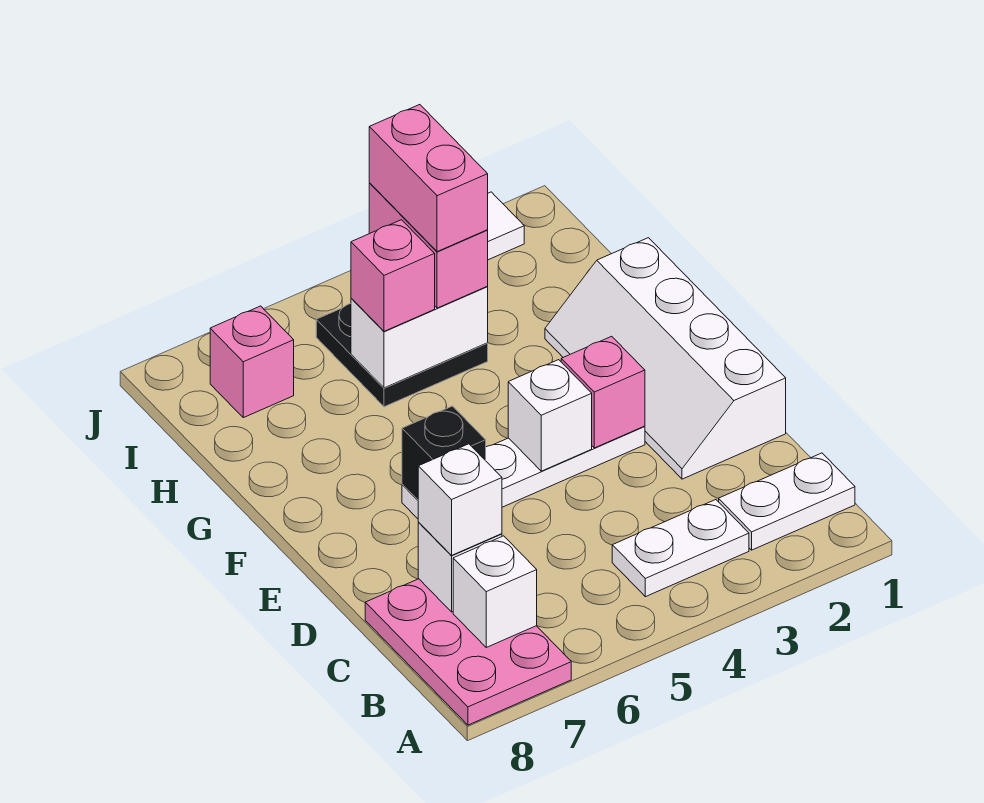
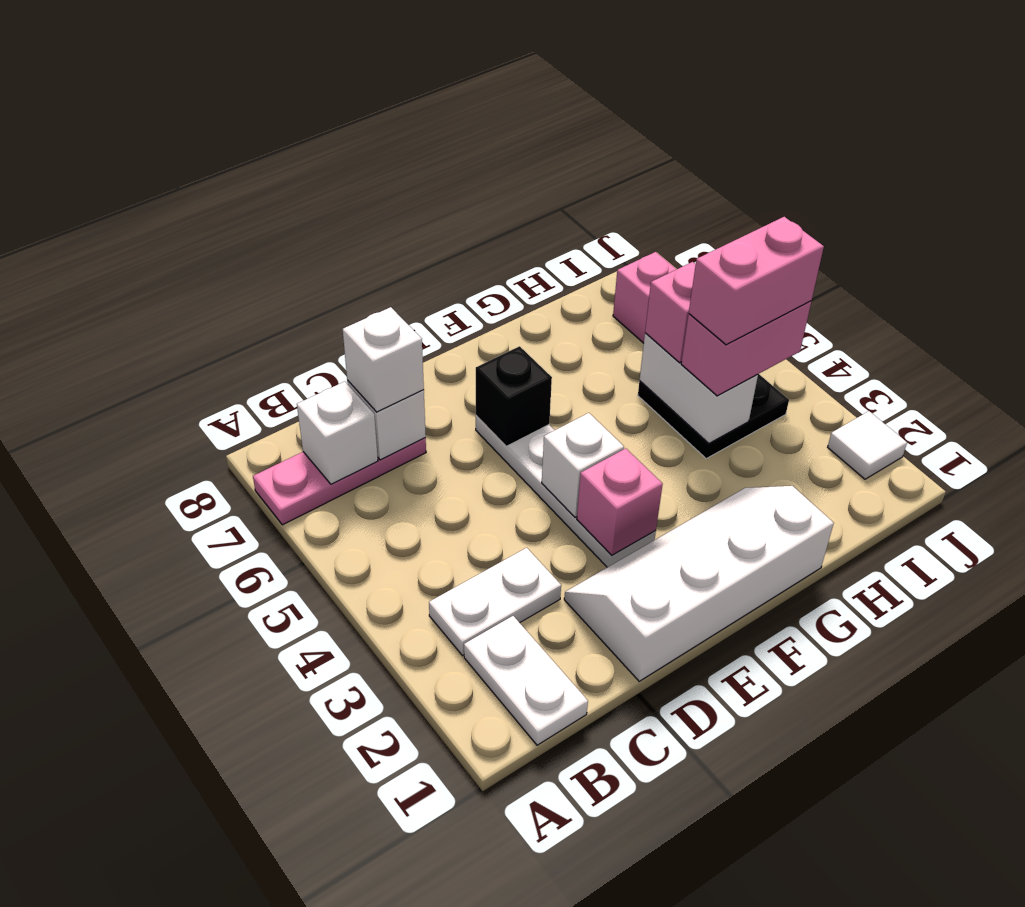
pink plate A7:C8 level 1 -> pink plate A7:C7 level 1
white plate B3:B4 level 1 -> white plate B3:C3 level 1

